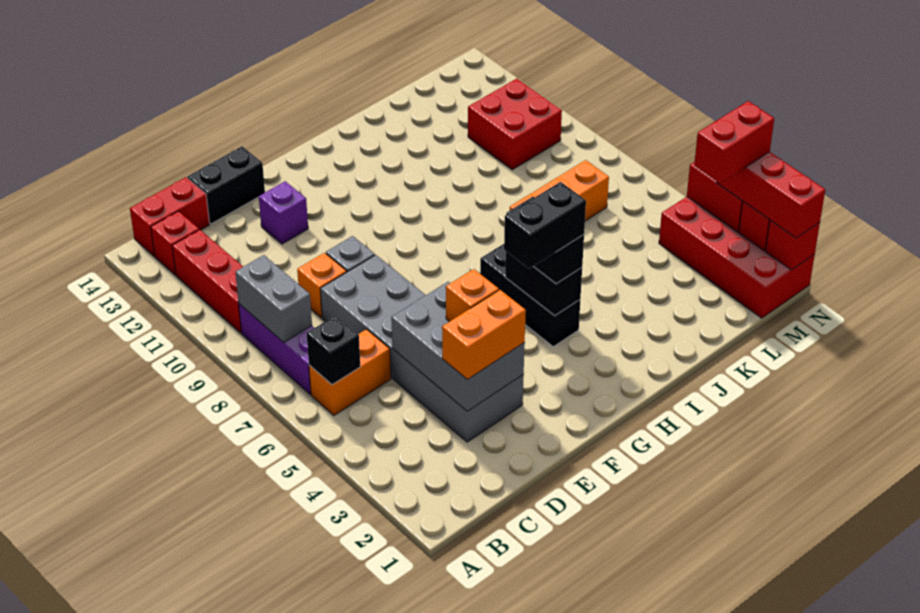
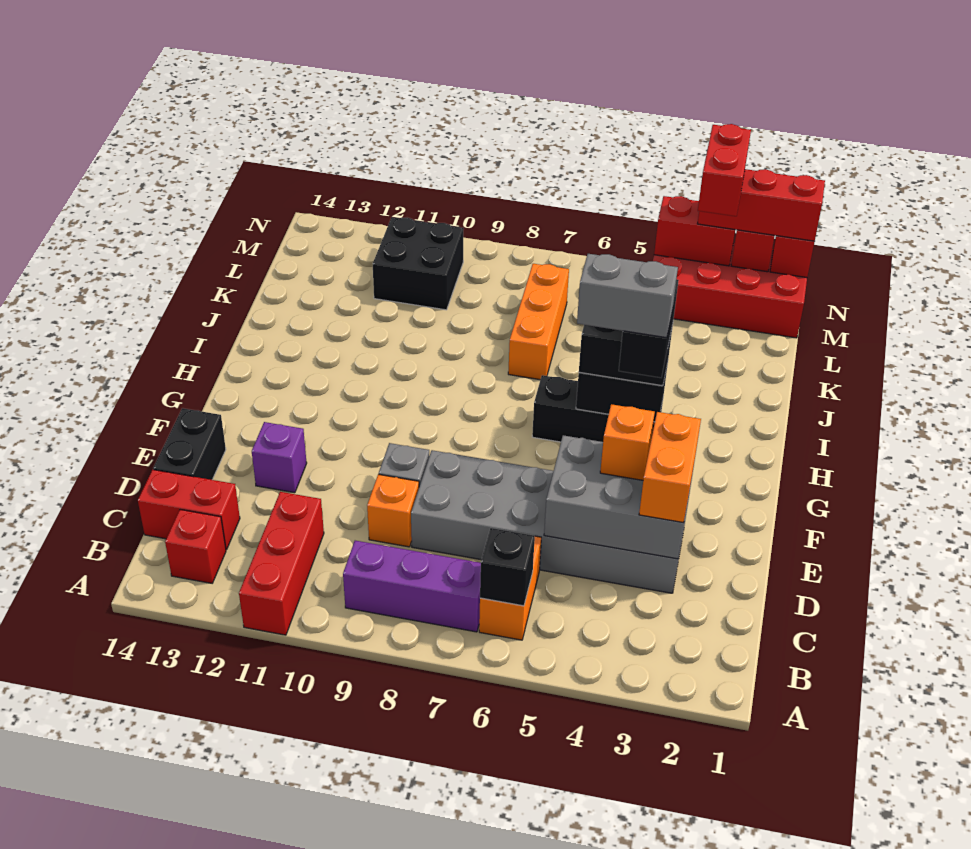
grey brick B8:B9 level 2 -> grey brick G4:G5 level 5
red brick B10:B12 level 1 -> red brick A11:C11 level 1
red brick B14:C14 level 1 -> red brick C13:C14 level 1
red brick L10:M11 level 1 -> black brick L10:M11 level 1

